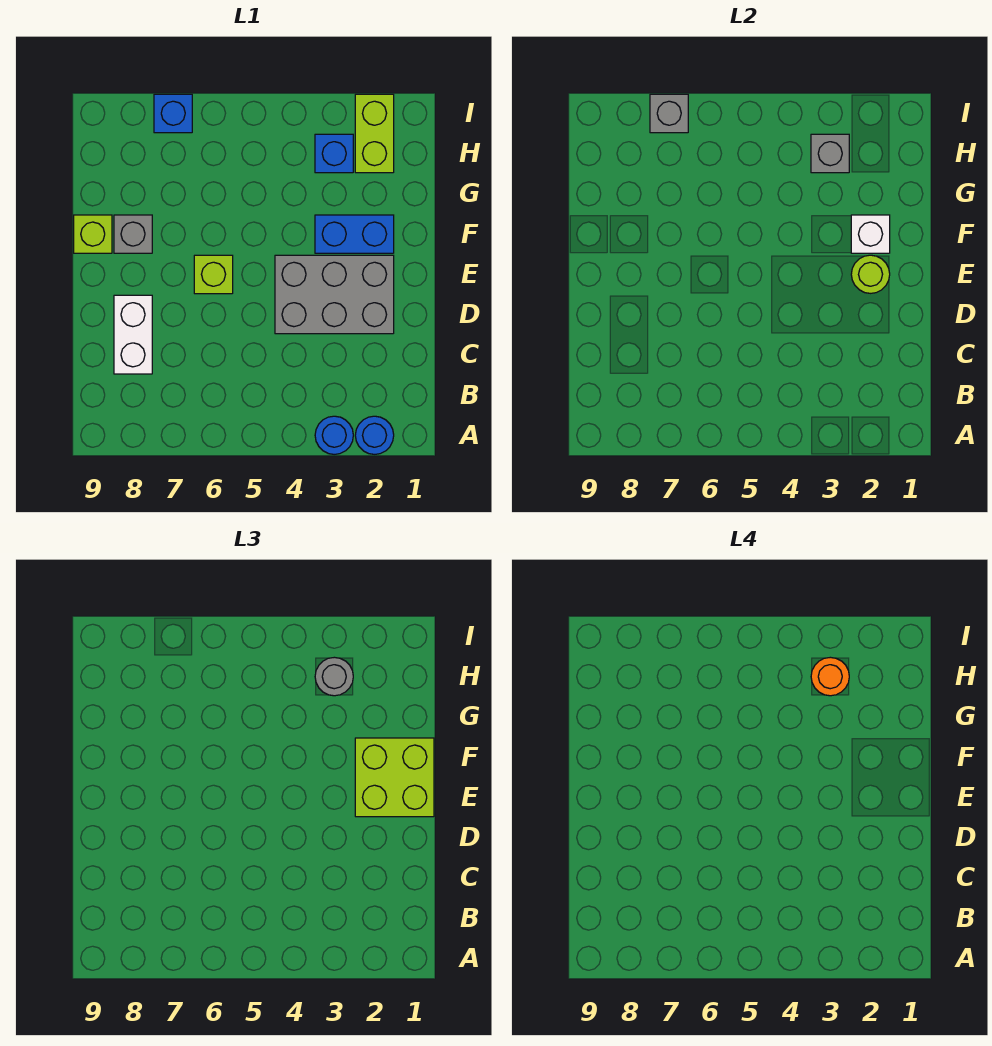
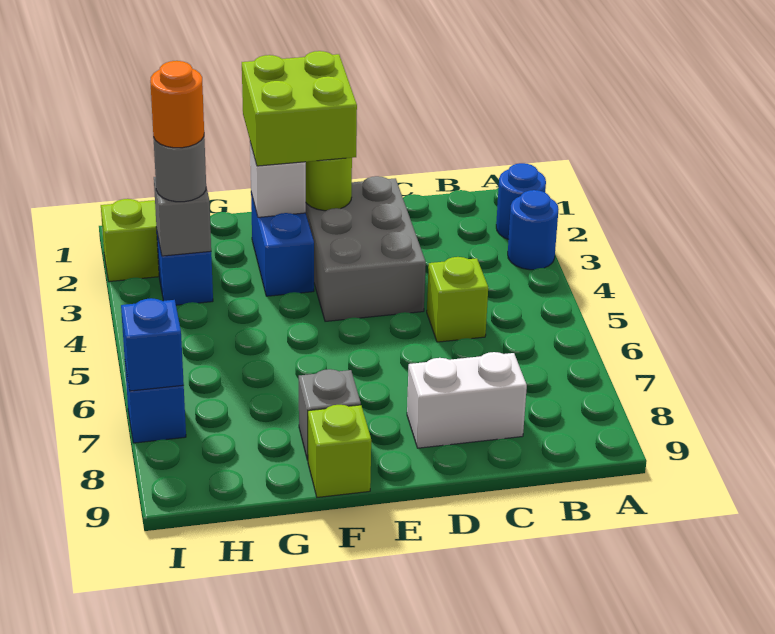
lime brick E6 level 1 -> lime brick C5 level 1
grey brick I7 level 2 -> blue brick I7 level 2

